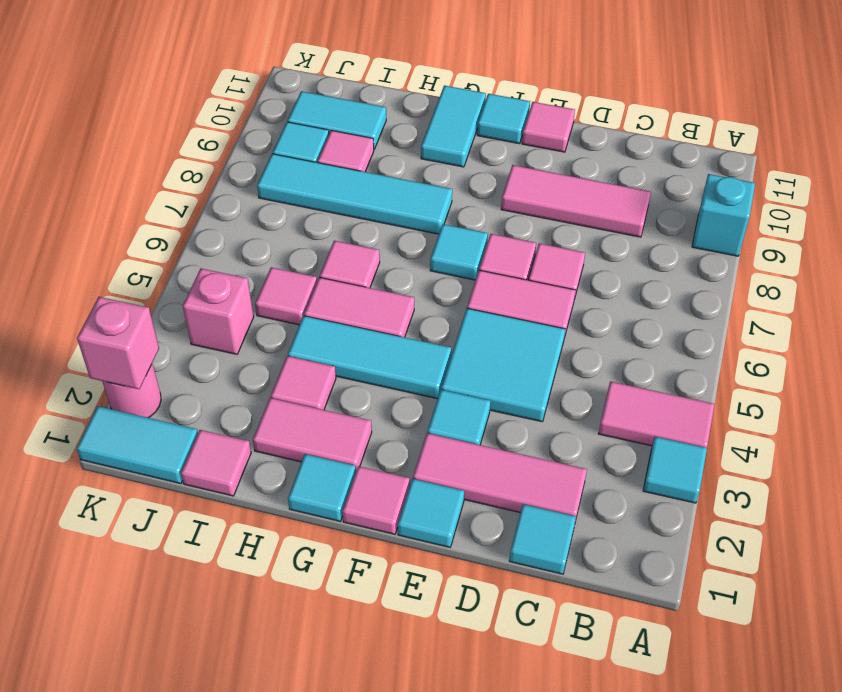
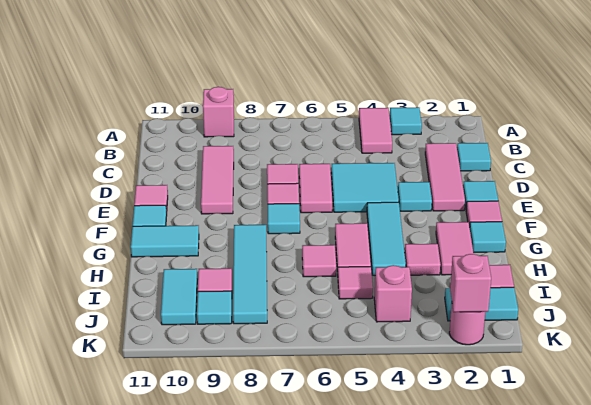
cyan brick A9 level 1 -> pink brick A9 level 1
cyan tile J1:K1 level 1 -> cyan tile J1:J2 level 1

